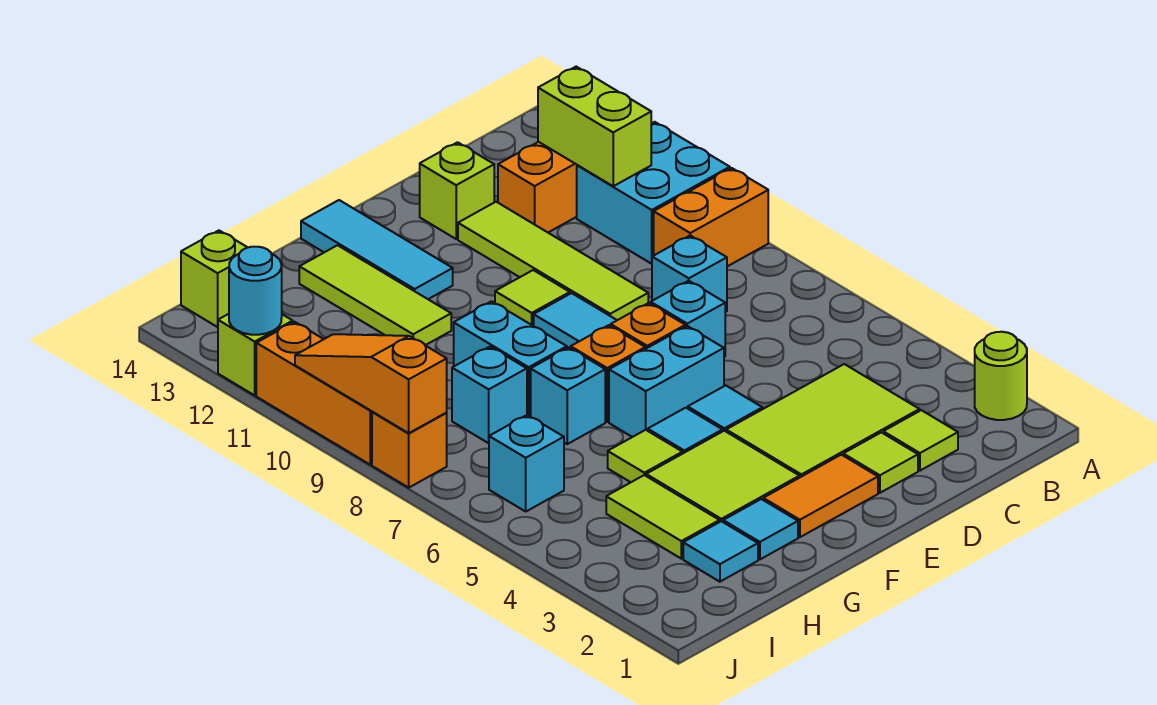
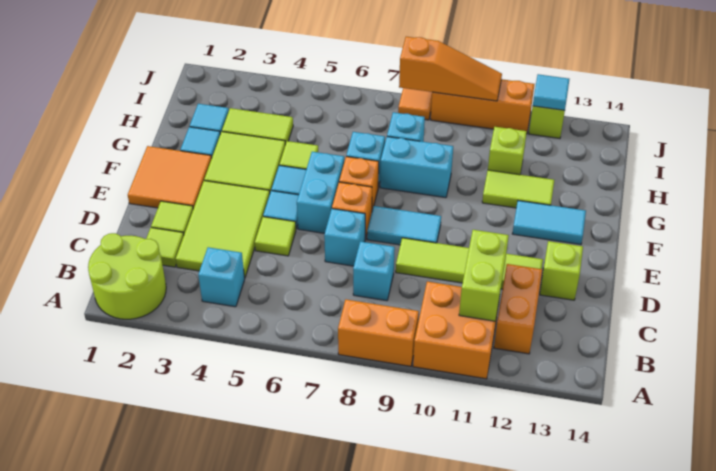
lime round brick A2 level 1 -> lime round brick A1:B2 level 1
orange brick A9:B9 level 1 -> orange brick A8:A9 level 1
cyan brick A10:B11 level 1 -> orange brick A10:B11 level 1
lime brick B11:B12 level 2 -> lime brick B11:C11 level 2
orange tile E2:F2 level 1 -> orange tile E1:F2 level 1
lime tile E10 level 1 -> lime tile D5 level 1
cyan tile F12:F14 level 1 -> cyan tile F12:F13 level 1
lime tile G11:G13 level 1 -> lime tile G11:G12 level 1
cyan brick I6 level 1 -> cyan brick B4 level 1
lime brick I14 level 1 -> lime brick H11 level 1
orange brick J8 level 1 -> orange tile J8 level 1
cyan round brick J12 level 2 -> cyan tile J12 level 2

